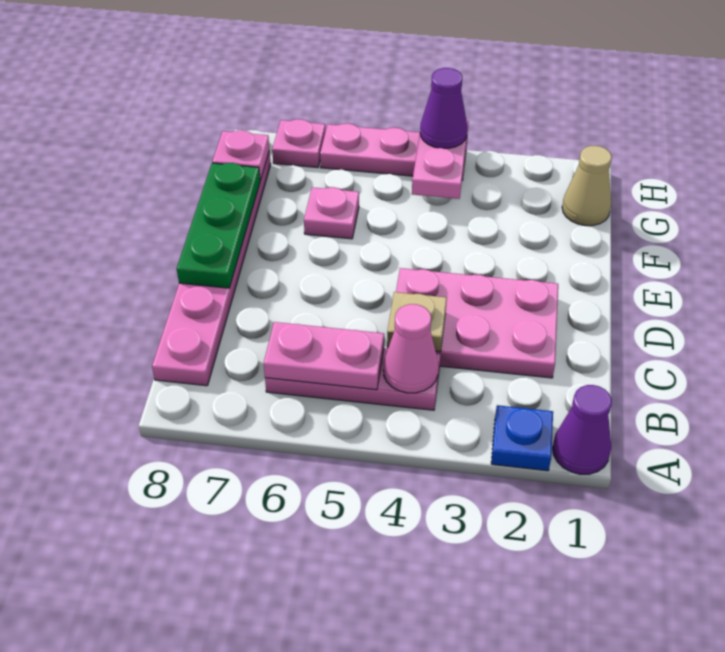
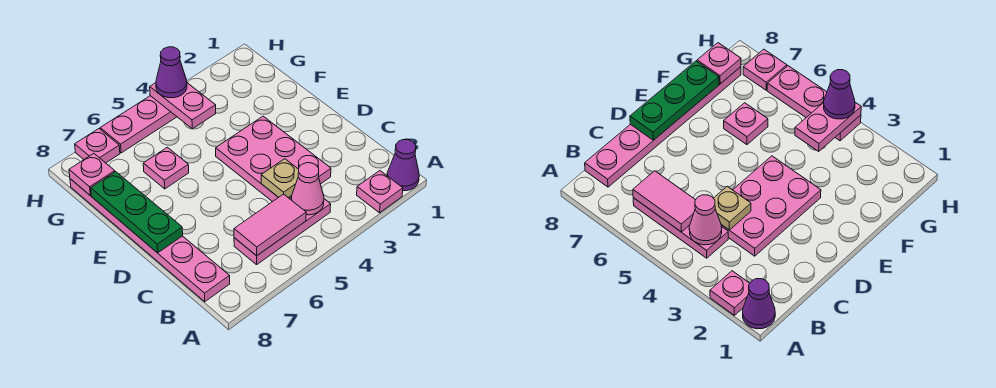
blue plate A2 level 1 -> pink plate A2 level 1
pink plate B5:B6 level 2 -> pink tile B5:B6 level 2
pink plate C2:D4 level 1 -> pink plate C3:E4 level 1
tan cone G1 level 1 -> none

